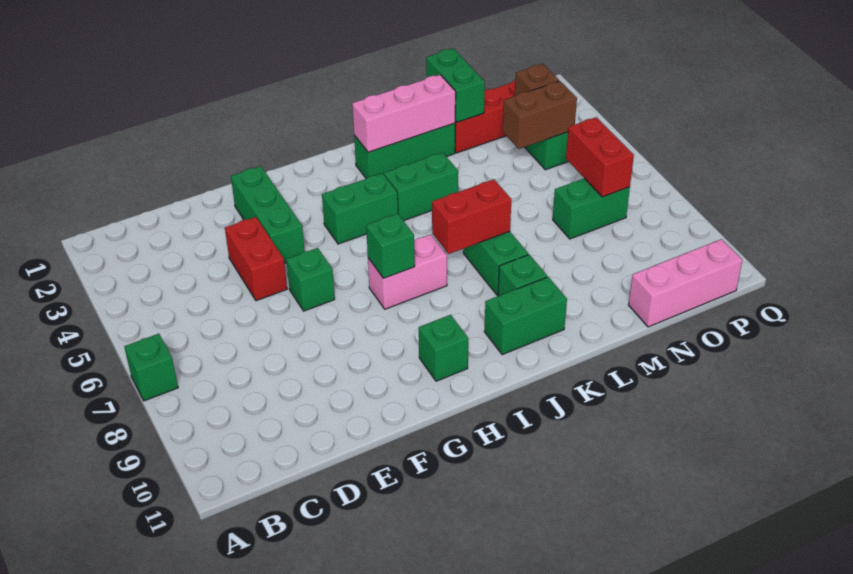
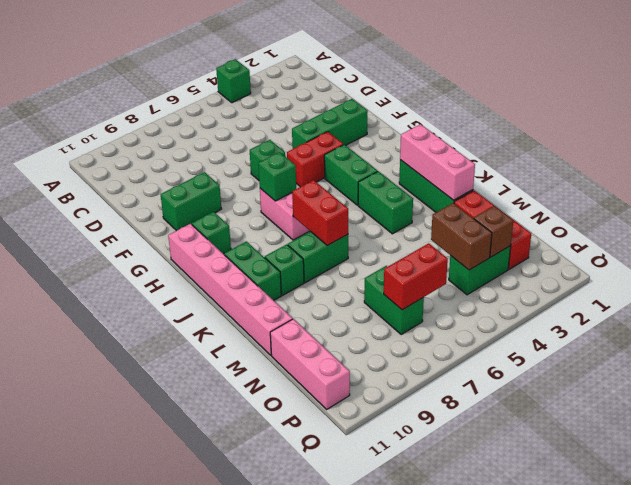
green brick A7 level 1 -> green brick A4 level 1
red brick E4:E5 level 1 -> red brick G4:G5 level 1
none -> pink brick H11:M11 level 1
green brick M1:M2 level 2 -> green brick F9:F10 level 1

